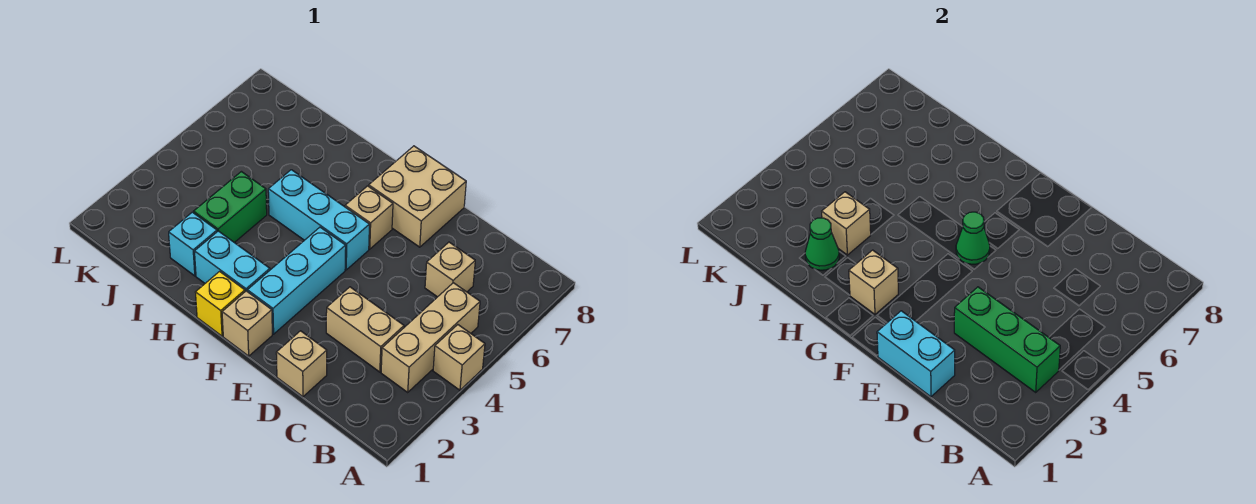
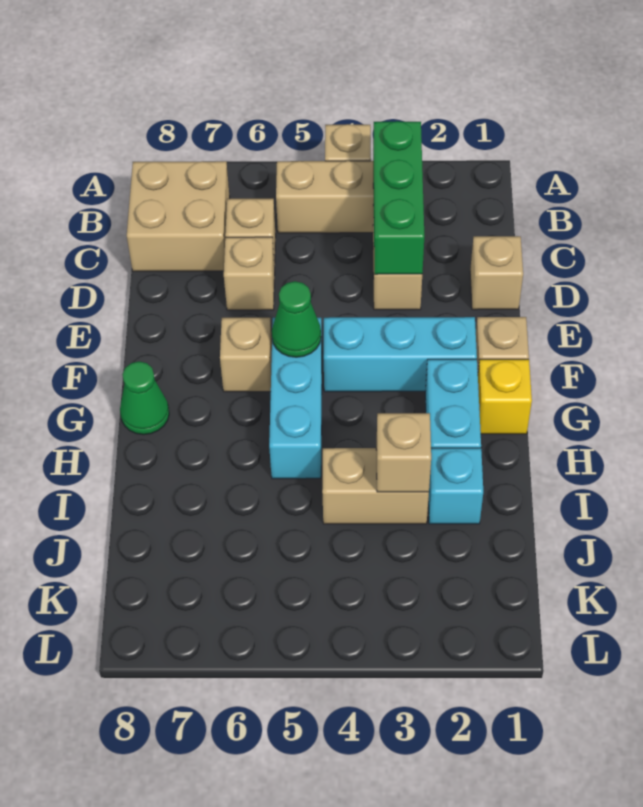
cyan brick D1:E1 level 2 -> none
tan brick E7:F8 level 1 -> tan brick B7:C8 level 1
tan brick G2 level 2 -> tan brick D6 level 1
green cone I2 level 2 -> green cone G8 level 1
green brick I3:I4 level 1 -> tan brick I3:I4 level 1

